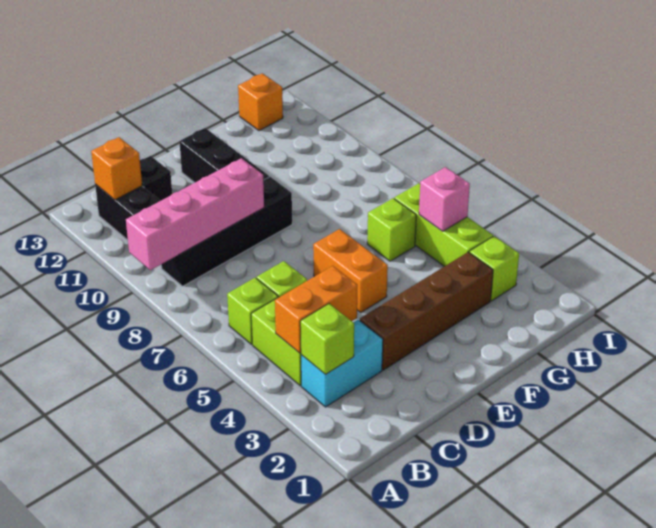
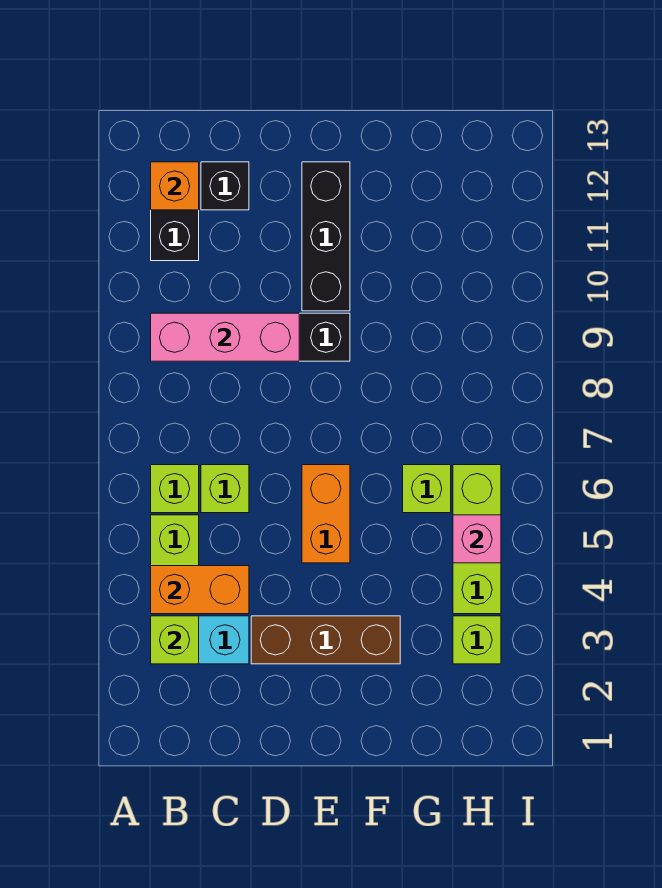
pink brick A9:D9 level 2 -> pink brick B9:D9 level 2
brown brick D3:G3 level 1 -> brown brick D3:F3 level 1
orange brick H13 level 1 -> none

